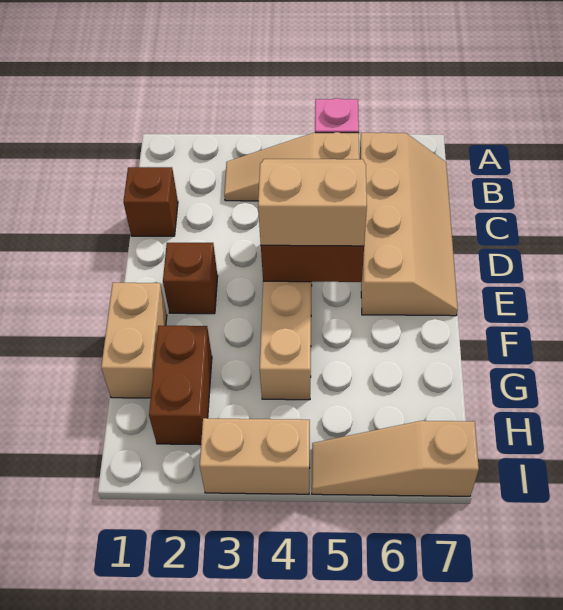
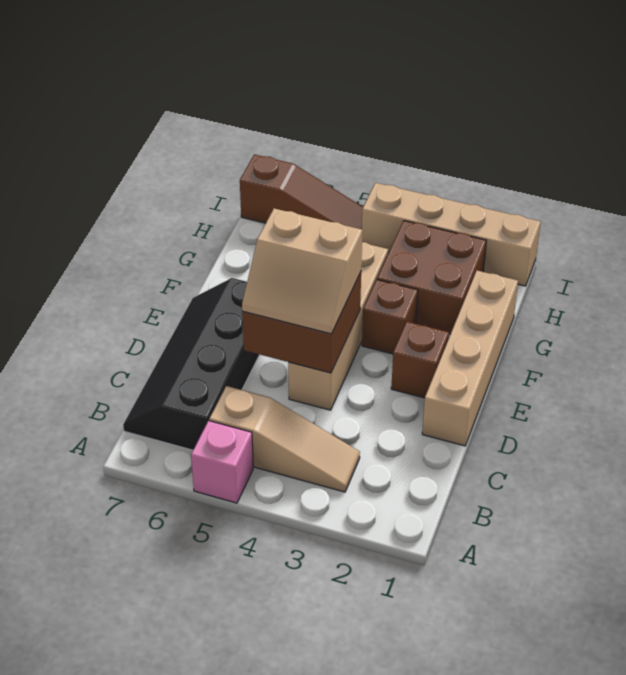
tan slope B6:E7 level 1 top 6 -> black slope B6:E7 level 1 top 6
brown brick C1 level 1 -> brown brick F3 level 1
tan brick F1:G1 level 1 -> tan brick D1:G1 level 1
brown brick G2:H2 level 1 -> brown brick G2:H3 level 1
tan brick I3:I4 level 1 -> tan brick I1:I4 level 1
tan slope I5:I7 level 1 top 7 -> brown slope I5:I7 level 1 top 7

